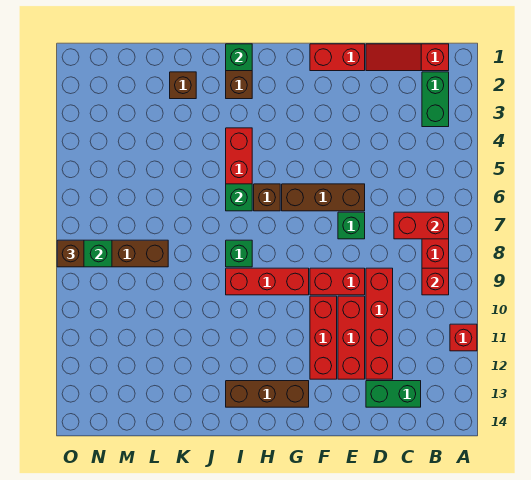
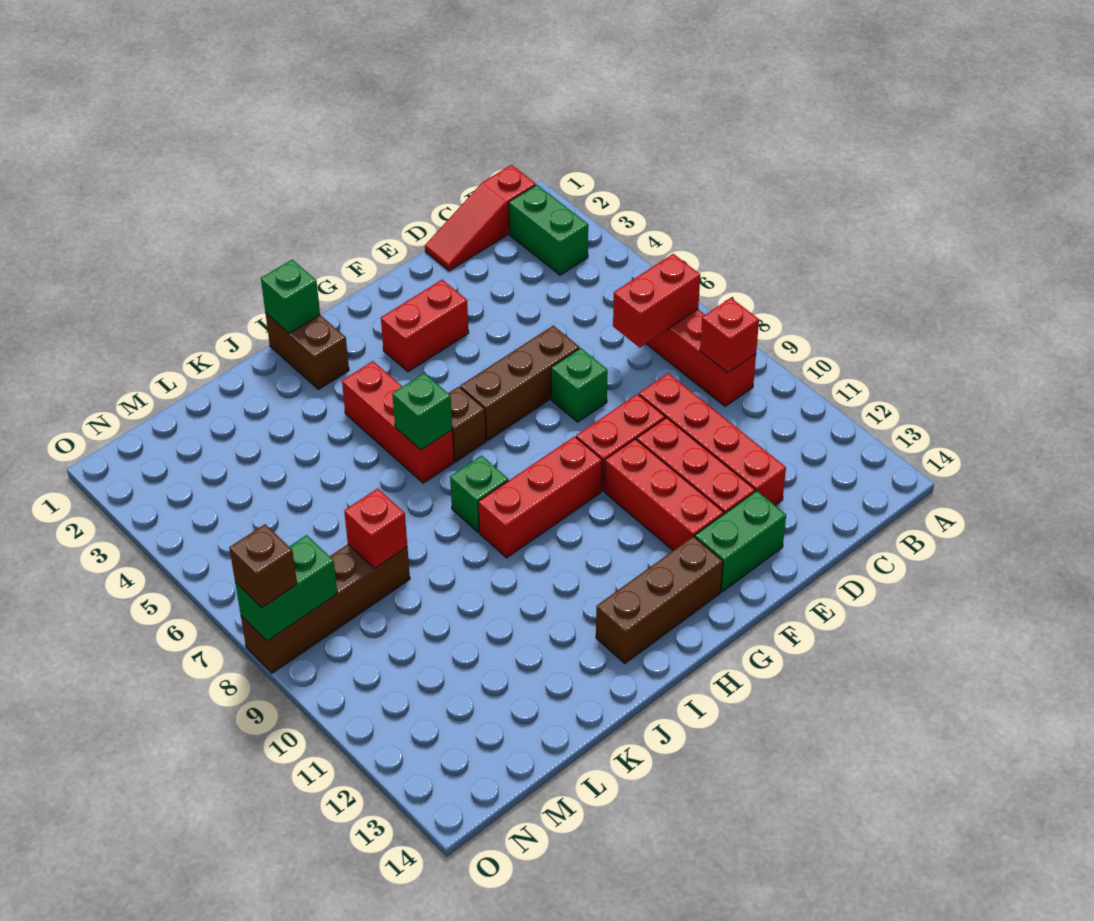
red brick A11 level 1 -> red brick L8 level 2
green brick C13:D13 level 1 -> green brick E13:F13 level 1
red brick E1:F1 level 1 -> red brick F3:G3 level 1
brown brick K2 level 1 -> none

